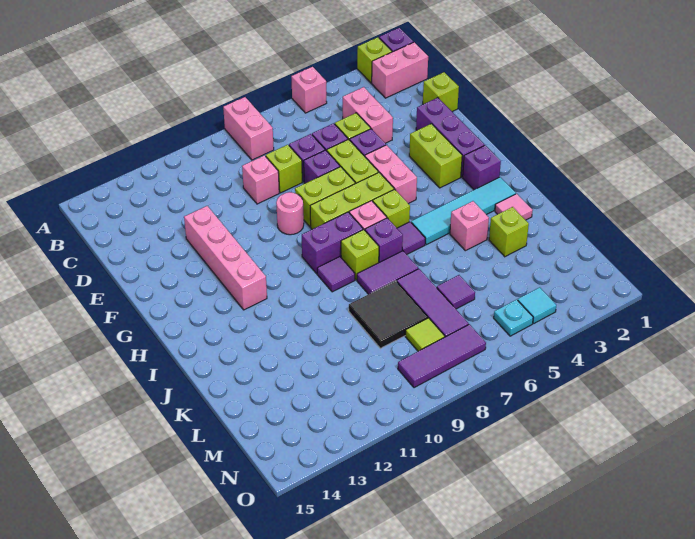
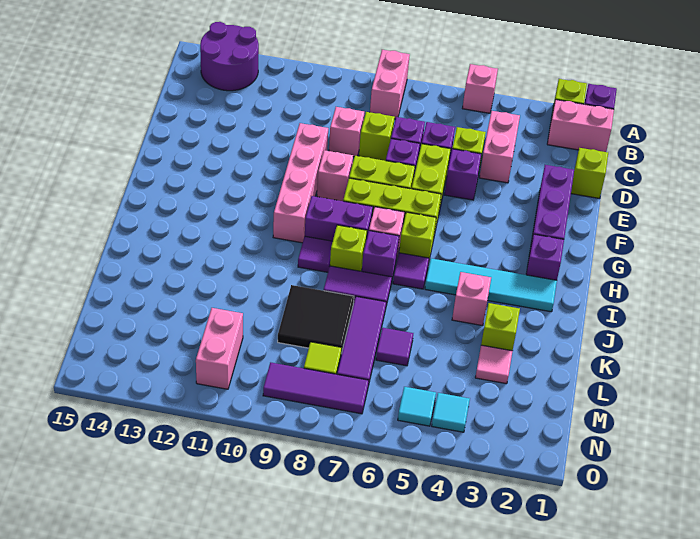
none -> purple round brick A13:B14 level 1
pink brick E12:H12 level 1 -> pink brick E10:H10 level 1
lime brick F3:G3 level 1 -> none
pink brick F5:G5 level 1 -> pink brick M11:N11 level 1
pink round brick F9 level 1 -> pink brick F9 level 1
pink tile J2 level 1 -> pink tile L3 level 1
cyan plate N5 level 1 -> cyan tile N5 level 1

